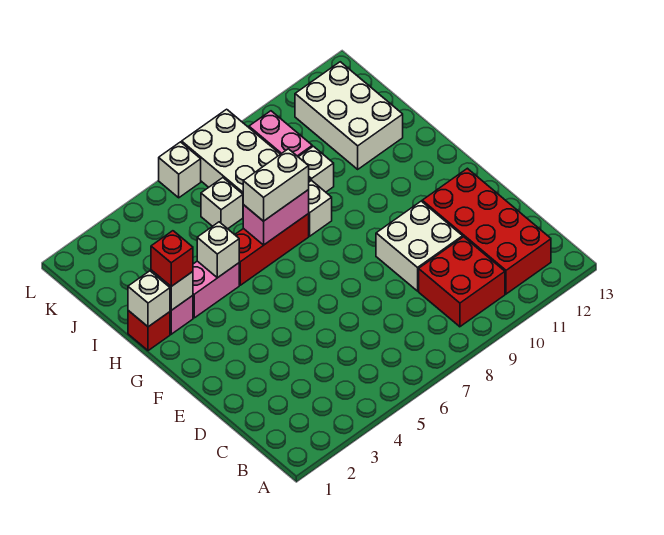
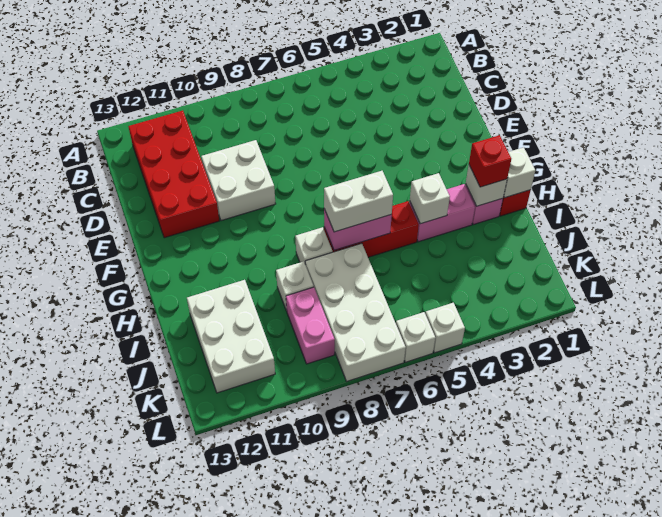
red brick B9:C10 level 1 -> none
white brick J6 level 1 -> white brick L5 level 1

